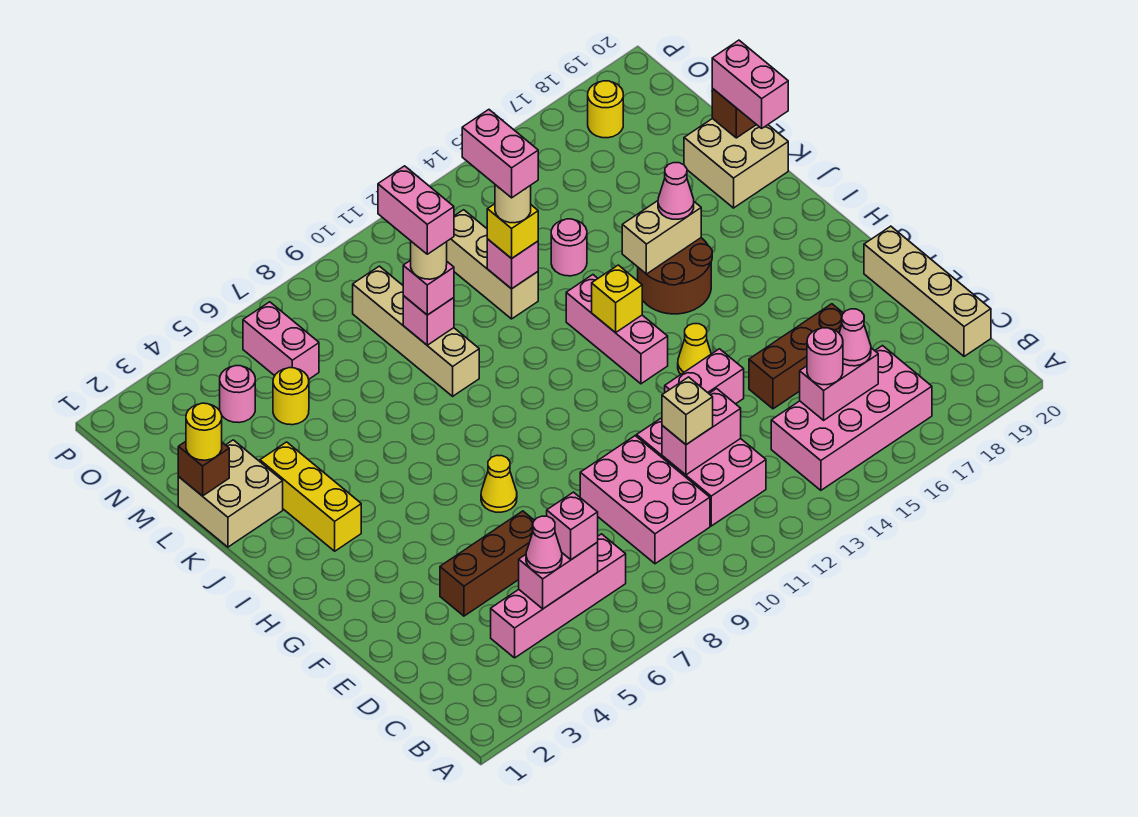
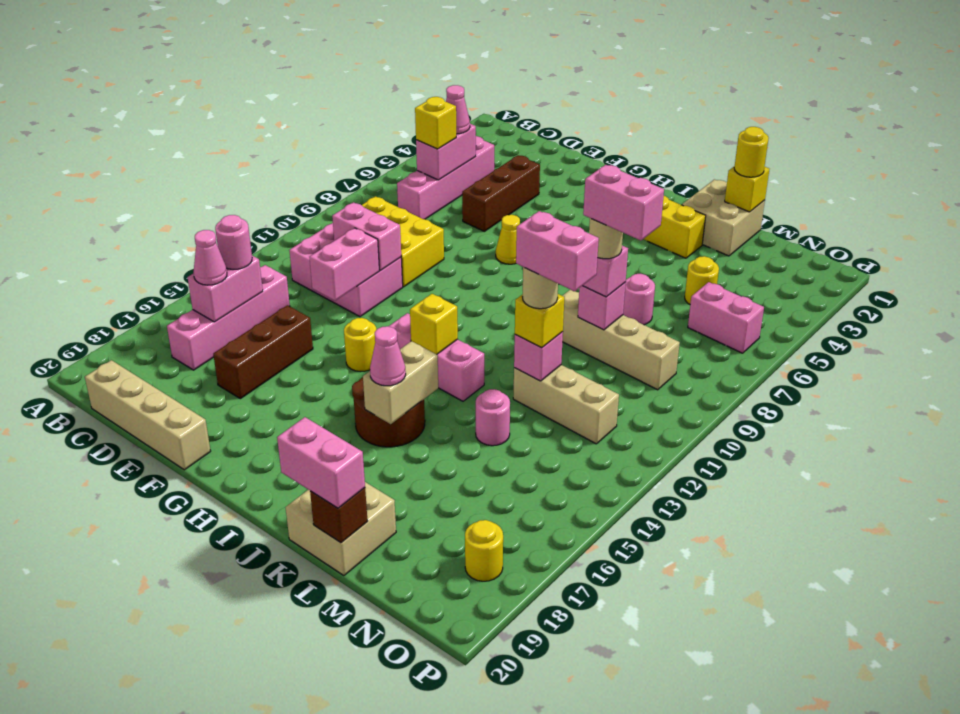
pink brick B14:C17 level 1 -> pink brick C14:C17 level 1
pink brick C6 level 3 -> yellow brick C6 level 3
pink brick C9:E10 level 1 -> yellow brick C9:E10 level 1
pink brick D11:D12 level 2 -> pink brick D11:E11 level 2
tan brick D11 level 3 -> none
yellow cone G14 level 1 -> yellow round brick G14 level 1
brown brick L1 level 2 -> yellow brick L1 level 2
pink round brick N4 level 1 -> pink round brick L7 level 1

